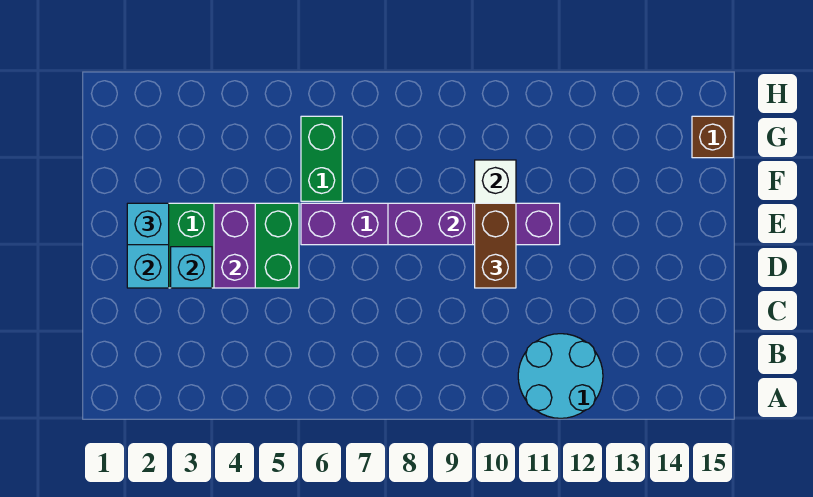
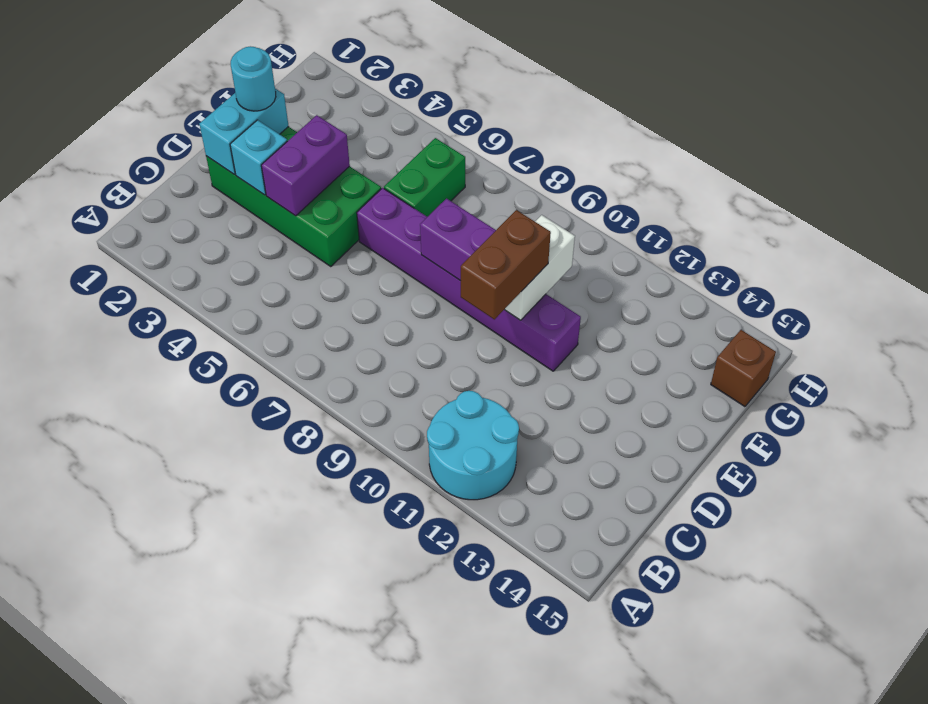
cyan brick E2 level 3 -> cyan round brick E2 level 3

